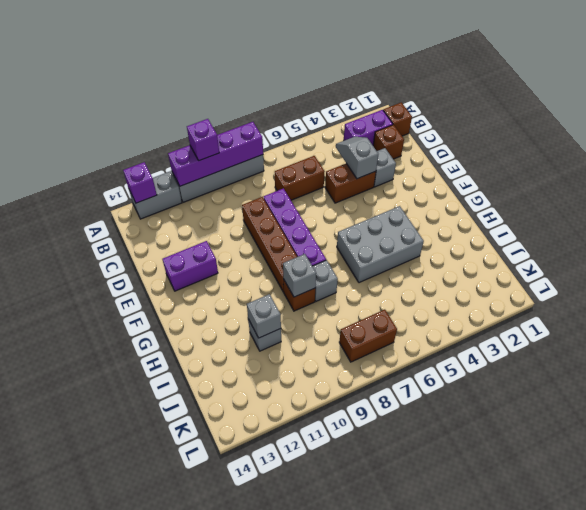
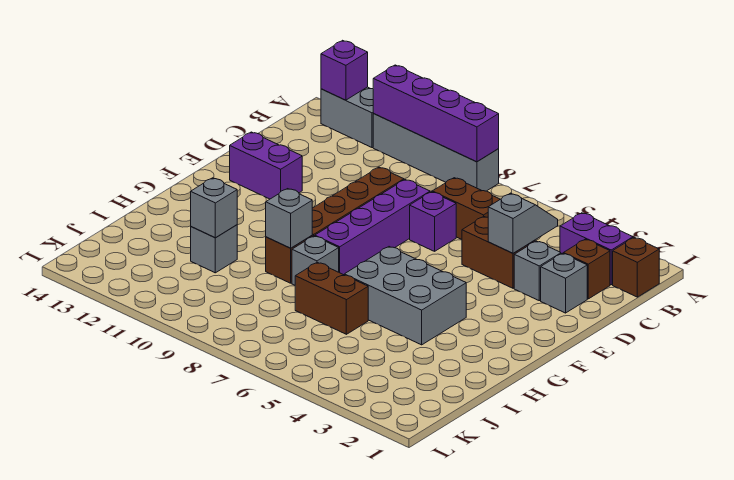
purple brick A10 level 3 -> purple brick D7 level 1
none -> grey brick D2 level 1
brown brick K7:K8 level 1 -> brown brick I6:I7 level 1

